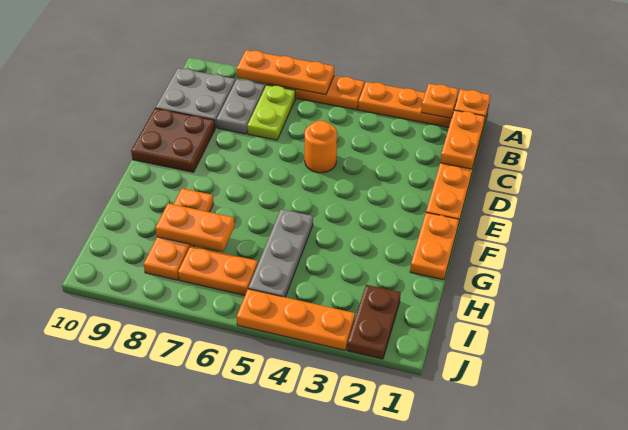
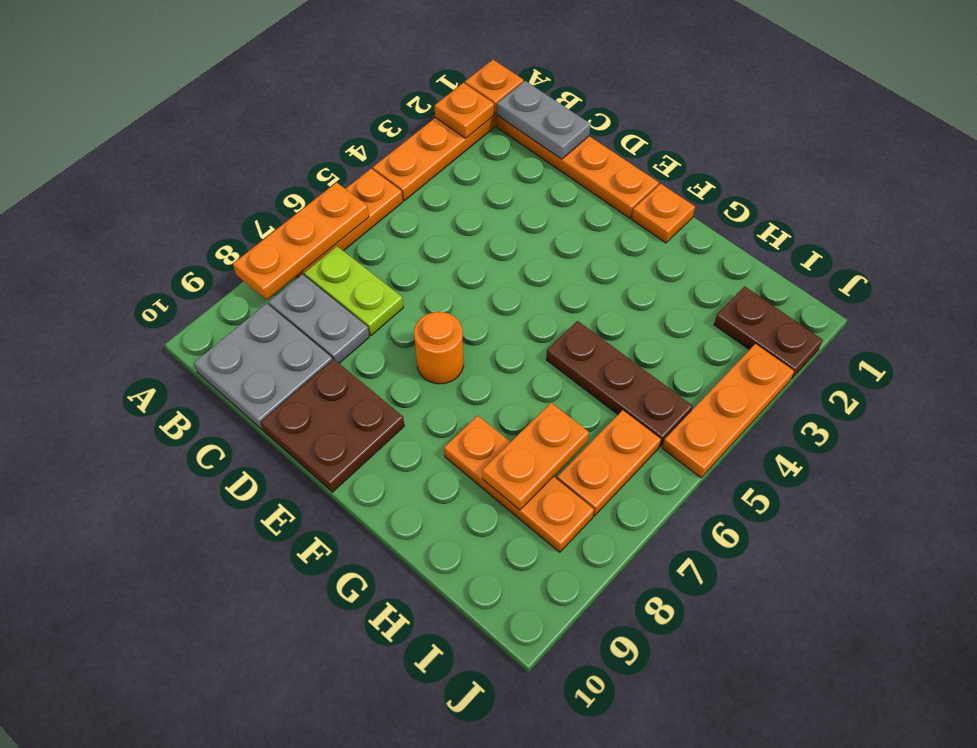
orange plate B1:C1 level 2 -> grey plate B1:C1 level 2
orange round brick D5 level 1 -> orange round brick E7 level 1
orange plate F1:G1 level 1 -> orange plate F1 level 1
grey plate G5:I5 level 1 -> brown plate G5:I5 level 1

